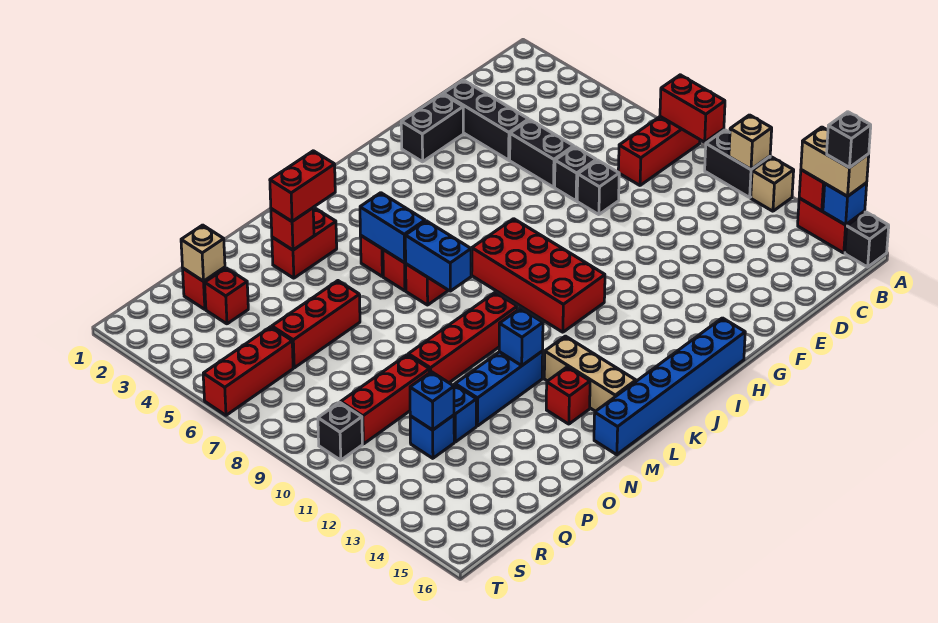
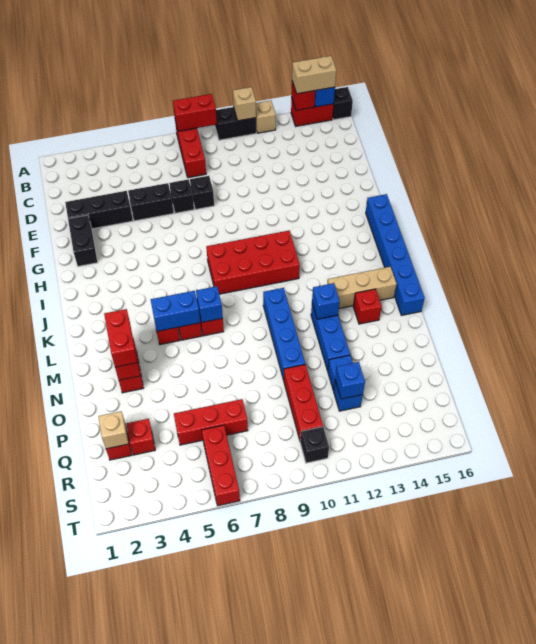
black brick A15 level 4 -> none
blue brick L7:L8 level 2 -> blue brick L7 level 2
red brick L10:O10 level 1 -> blue brick L10:O10 level 1
red brick O6:Q6 level 1 -> red brick Q5:Q7 level 1

